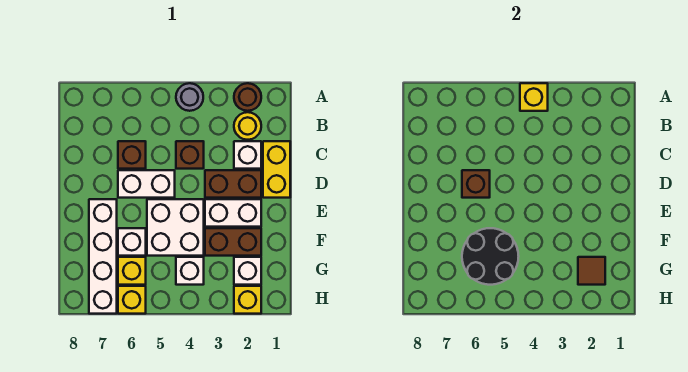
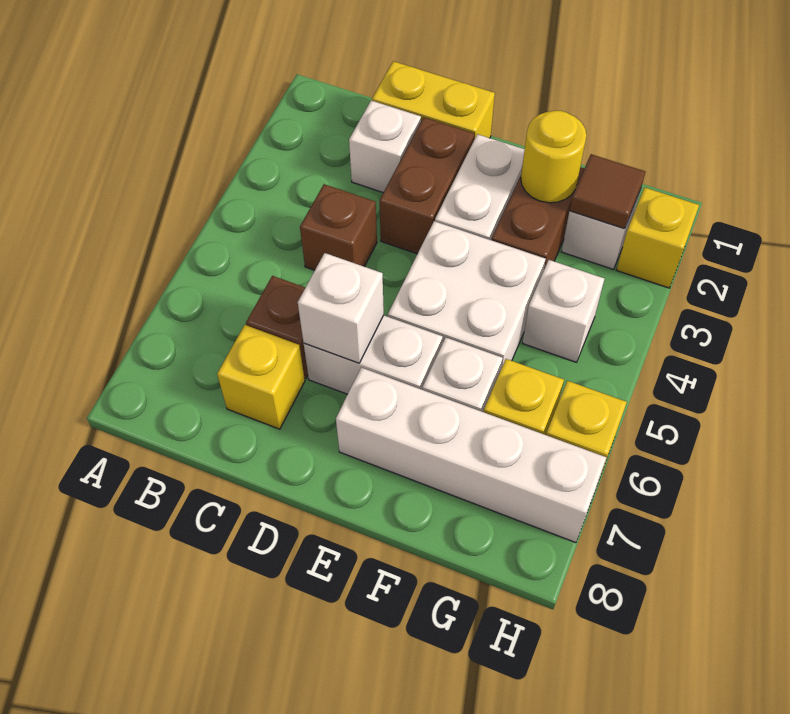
brown round brick A2 level 1 -> none
grey round brick A4 level 1 -> none
yellow brick A4 level 2 -> yellow brick C7 level 1
yellow round brick B2 level 1 -> yellow round brick F2 level 2
white brick D5:D6 level 1 -> white brick D6:E6 level 1
brown brick D6 level 2 -> white brick D6 level 2
black round brick F5:G6 level 2 -> none

